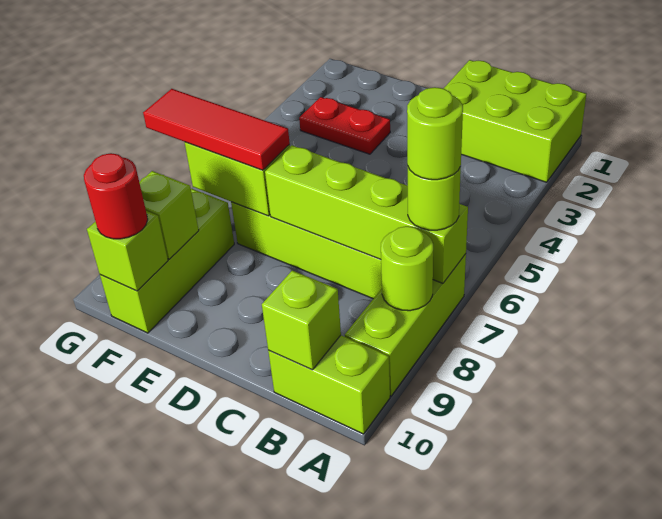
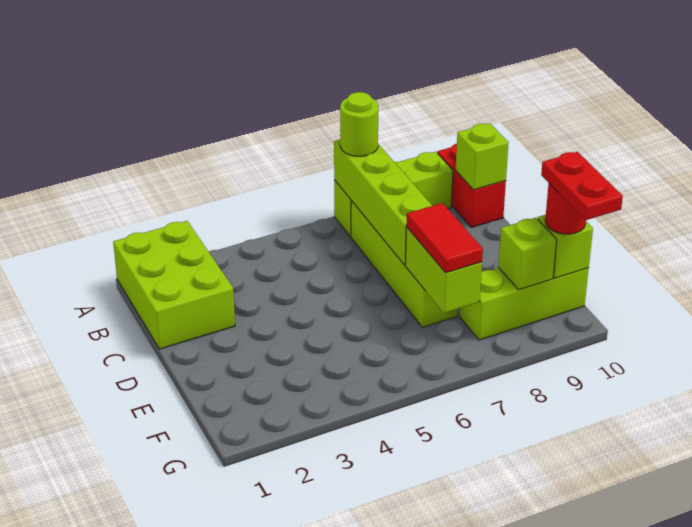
lime round brick A7 level 4 -> none
lime round brick A8 level 2 -> none
lime brick A10:B10 level 1 -> red brick A10:B10 level 1
red plate E3:F3 level 1 -> red plate F10:G10 level 4
red tile E7:G7 level 3 -> red tile E7:F7 level 3

